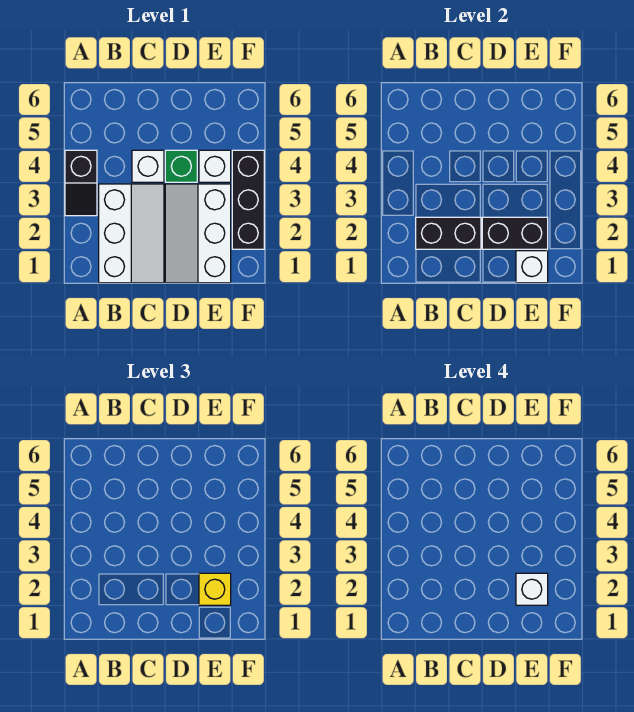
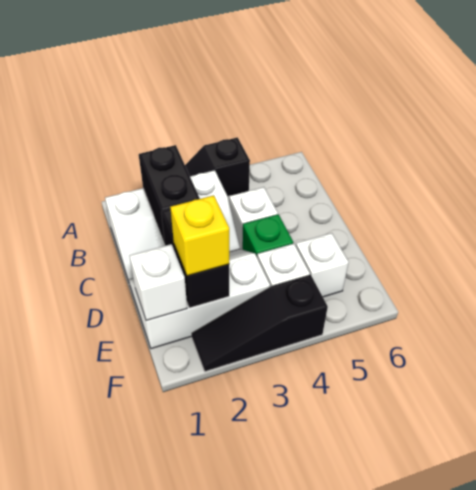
white brick E2 level 4 -> white brick E5 level 1
black brick F2:F4 level 1 -> black slope F2:F4 level 1 top 4

